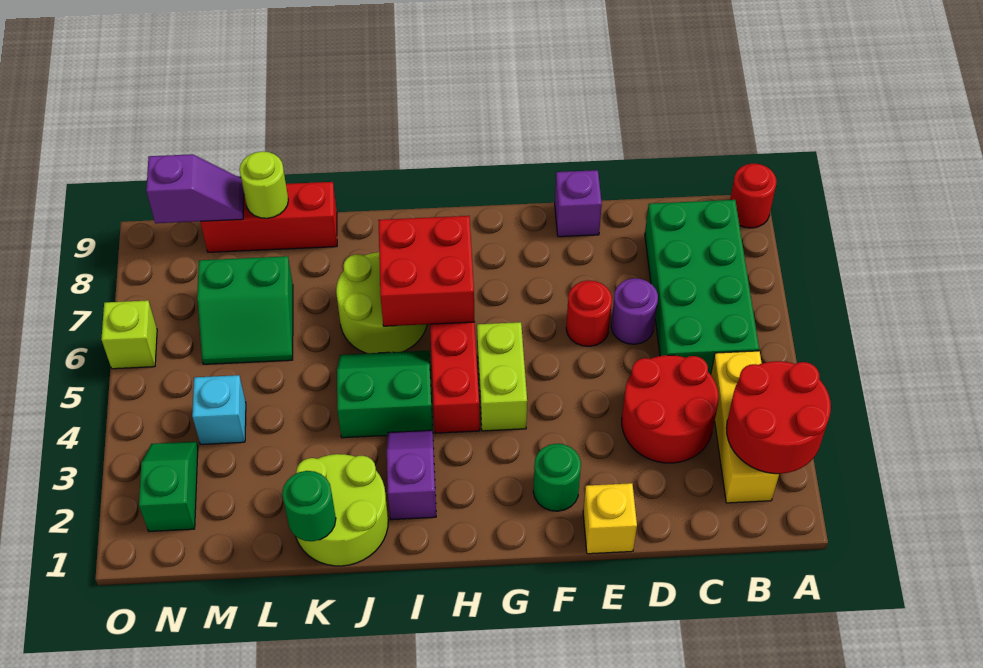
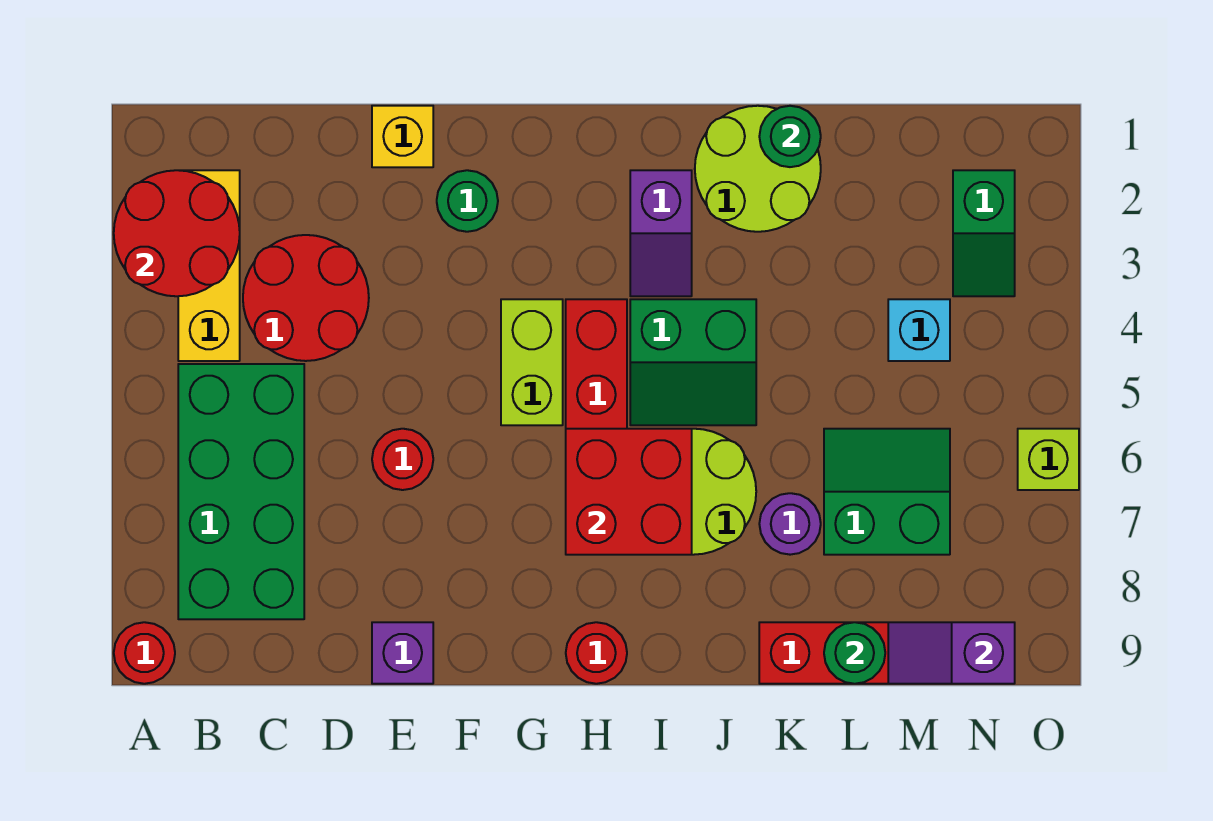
purple round brick D6 level 1 -> purple round brick K7 level 1
none -> red round brick H9 level 1
lime round brick L9 level 2 -> green round brick L9 level 2

